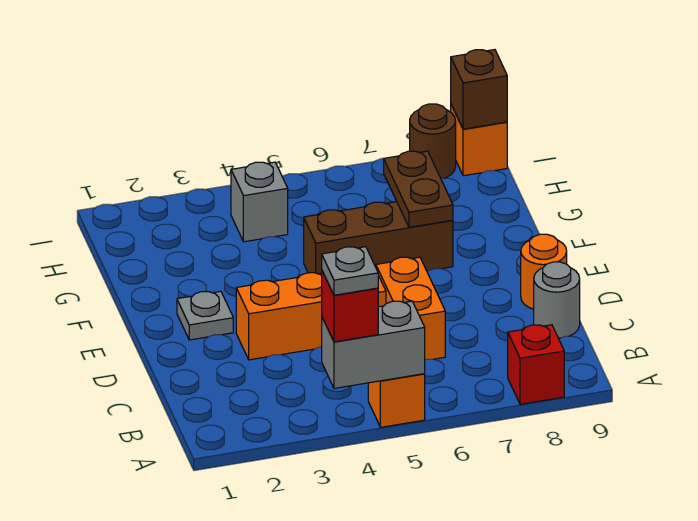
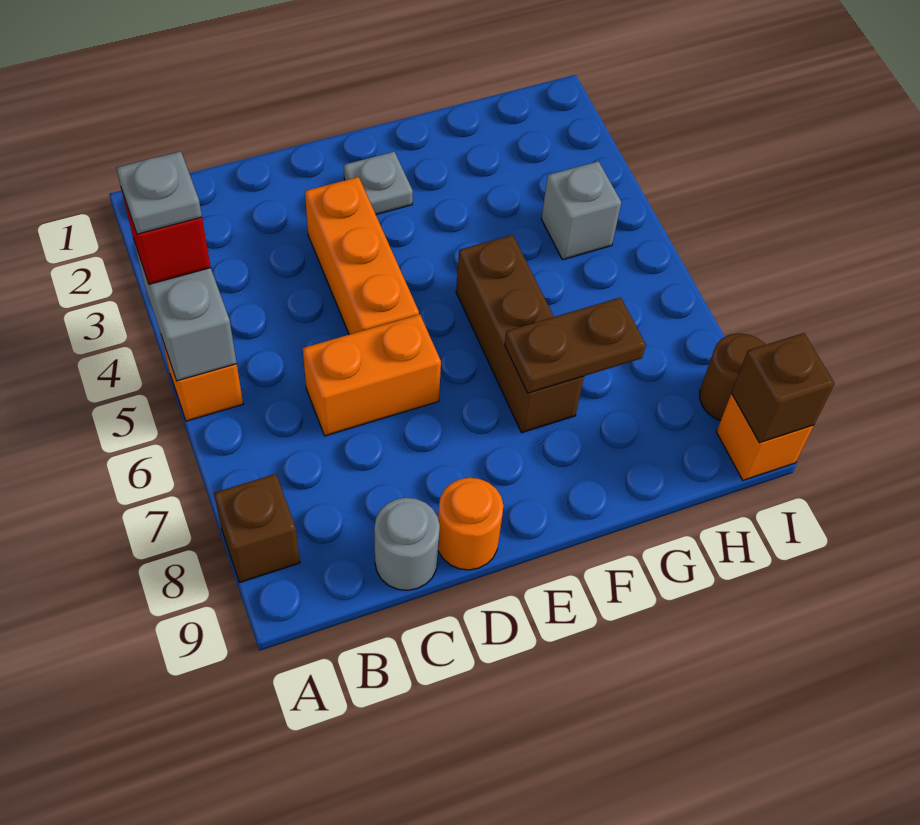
red brick A8 level 1 -> brown brick A8 level 1

